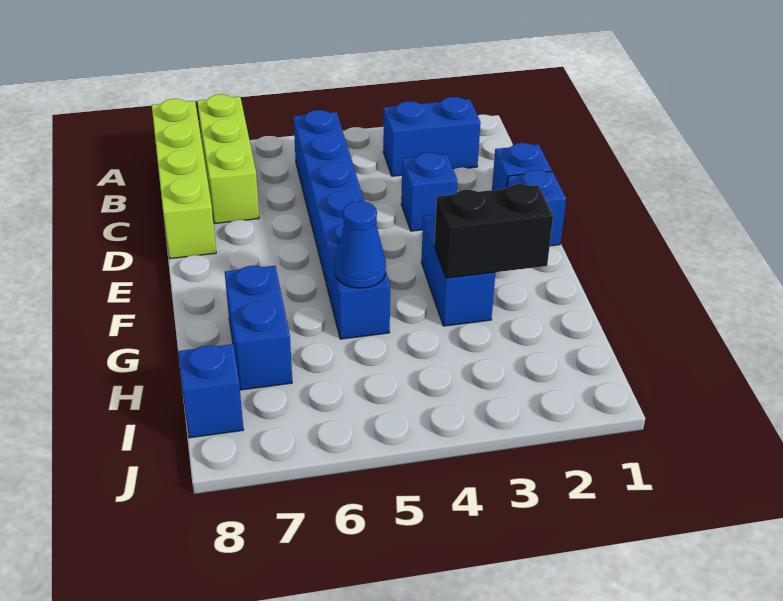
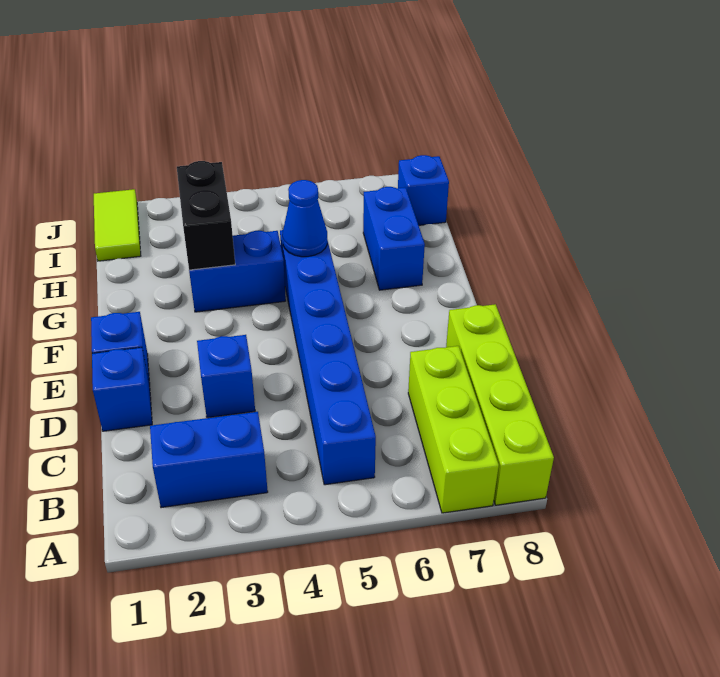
blue brick F3:G3 level 1 -> blue brick G3:G4 level 1
black brick G2:G3 level 2 -> black brick G3:H3 level 2
none -> lime tile I1:J1 level 1

